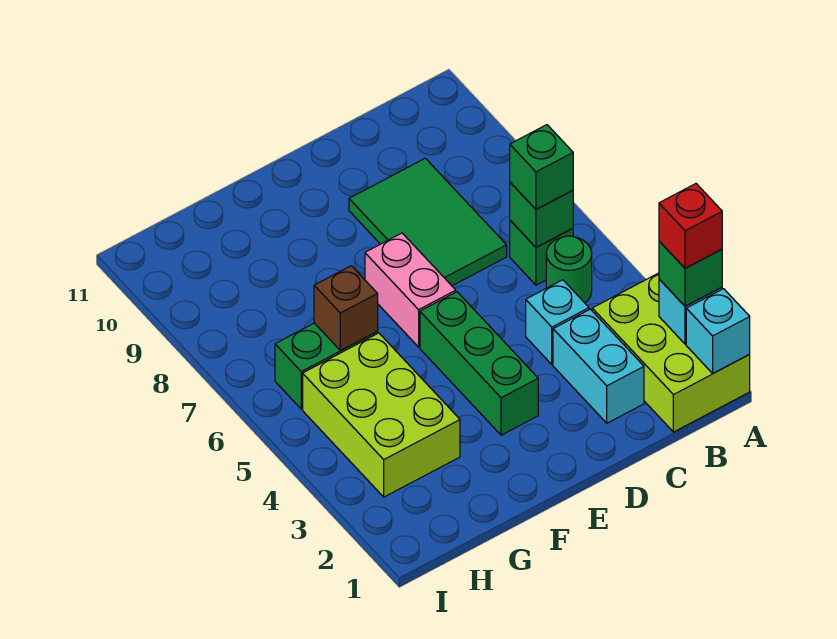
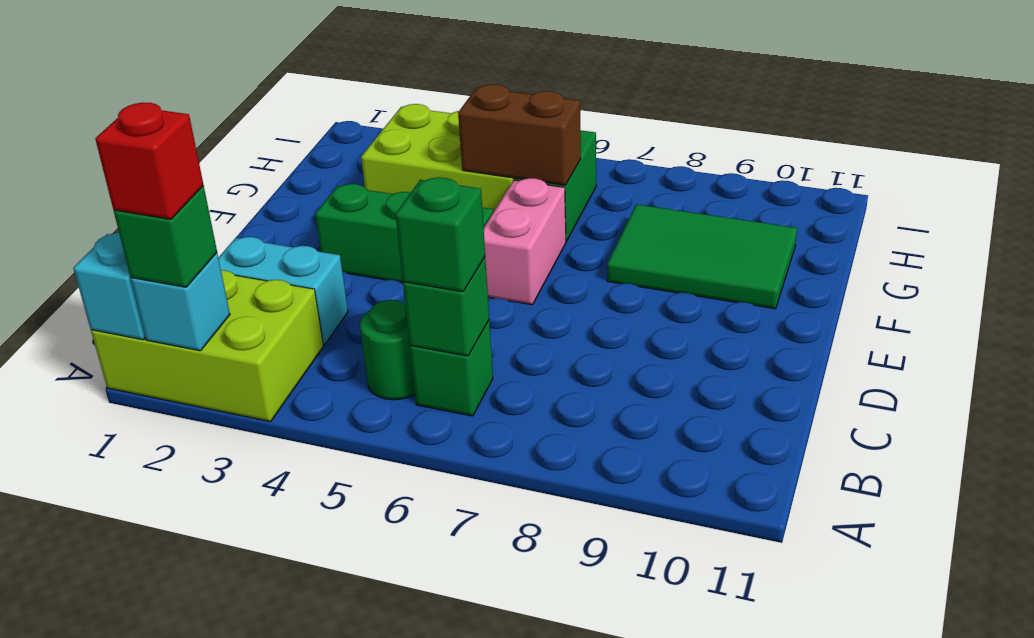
cyan brick C4 level 1 -> none
green tile C7:D9 level 1 -> green tile F8:G10 level 1
pink brick E6:E7 level 1 -> pink brick E6:F6 level 1
brown brick G6 level 2 -> brown brick G5:G6 level 2

